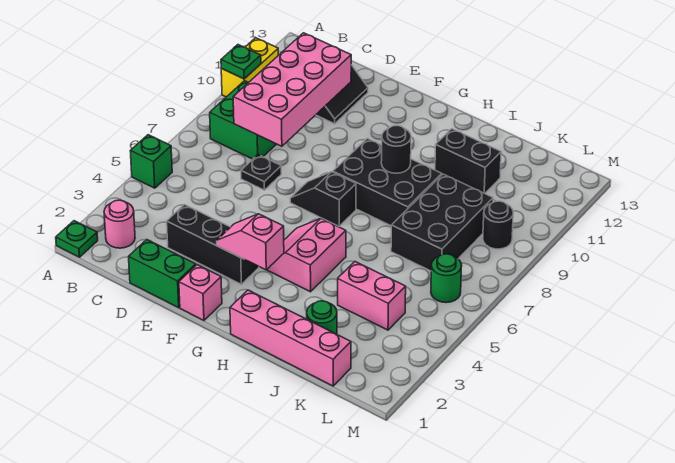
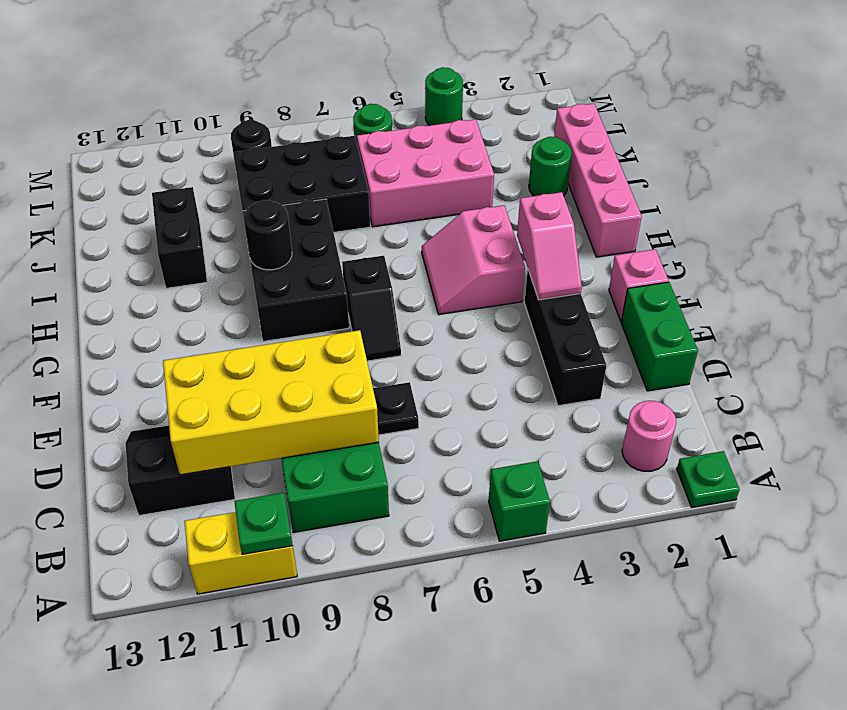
pink brick C8:D11 level 2 -> yellow brick C8:D11 level 2
pink slope G4:H5 level 1 top H -> pink slope G4:H5 level 1 top 4
pink brick J4:K4 level 1 -> pink brick J4:K6 level 1
none -> green round brick M4 level 1

